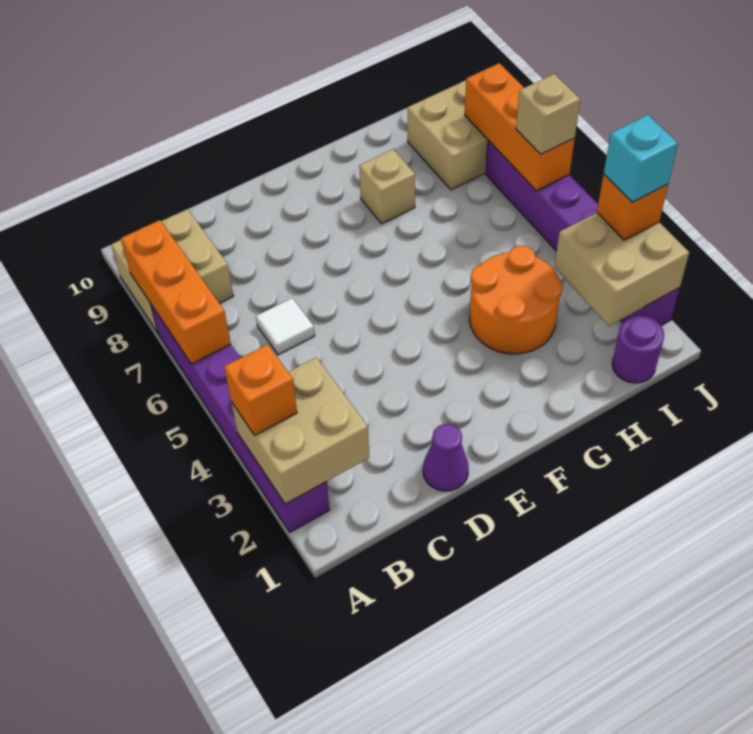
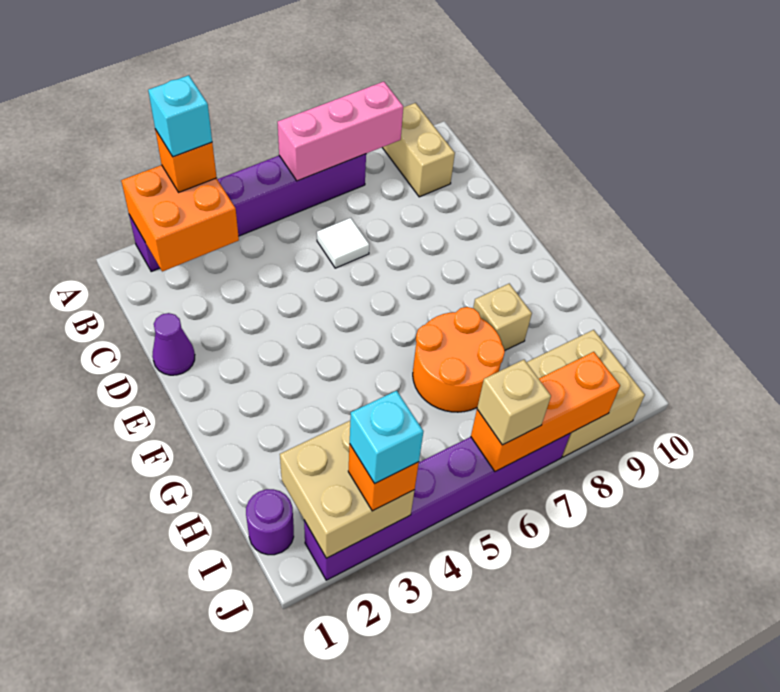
tan brick A2:B3 level 2 -> orange brick A2:B3 level 2
none -> cyan brick A3 level 4
orange brick A6:A8 level 2 -> pink brick A6:A8 level 2
tan brick A8:B9 level 1 -> tan brick A9:B9 level 1
orange round brick G3:H4 level 1 -> orange round brick G6:H7 level 1

